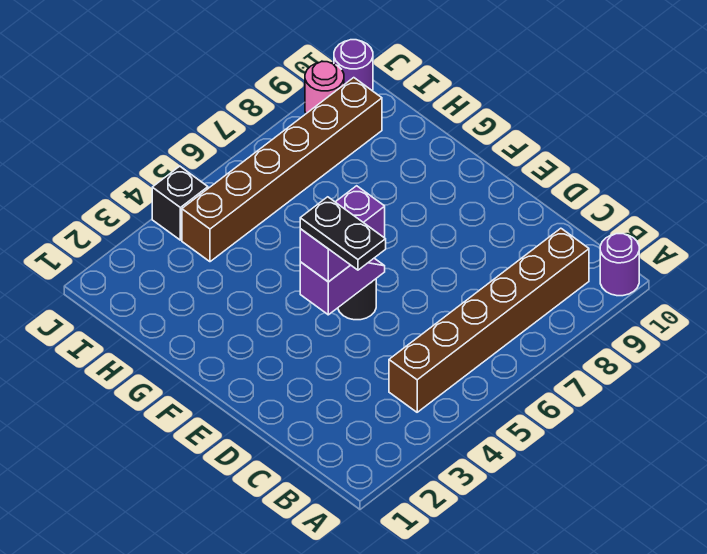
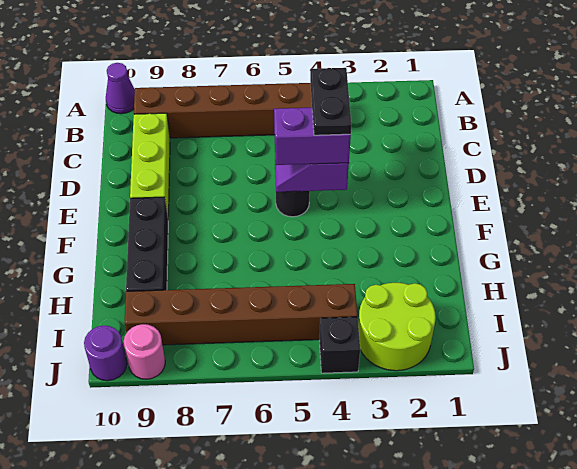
purple round brick A10 level 1 -> purple cone A10 level 1
none -> lime brick C9:E9 level 1
none -> black brick F9:H9 level 1
none -> lime round brick I2:J3 level 1

